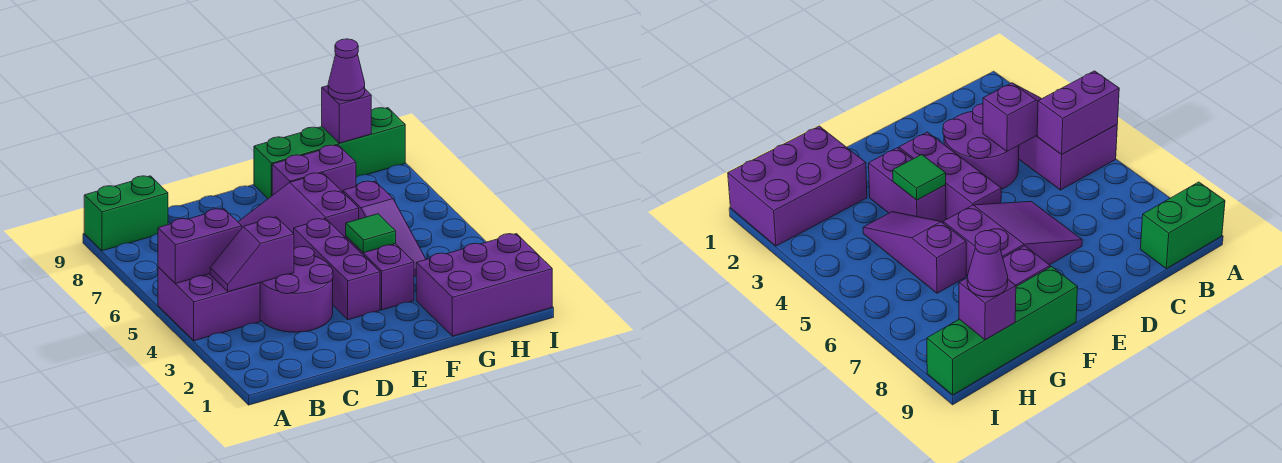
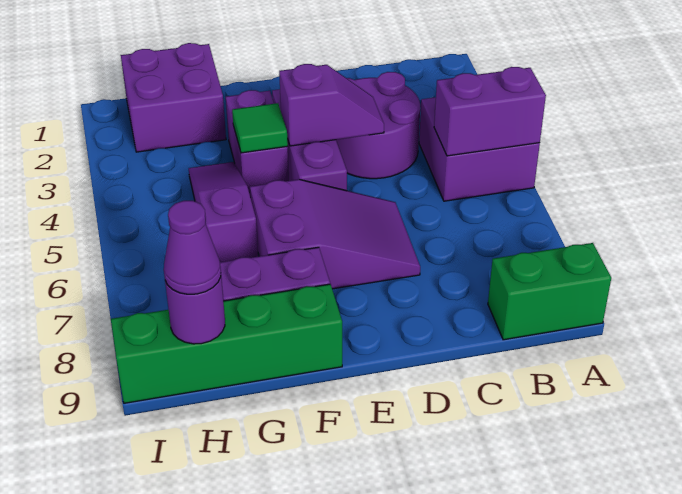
purple slope B4:C4 level 2 top C -> purple slope D4:E4 level 2 top E
purple brick G1:I2 level 1 -> purple brick G1:H2 level 1
purple brick H9 level 2 -> purple round brick H9 level 2

